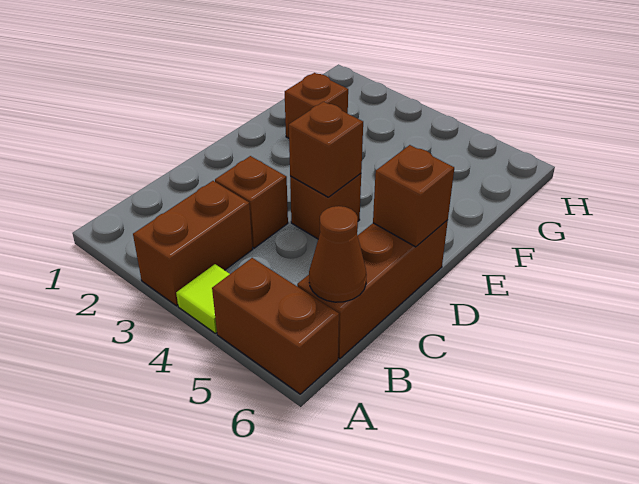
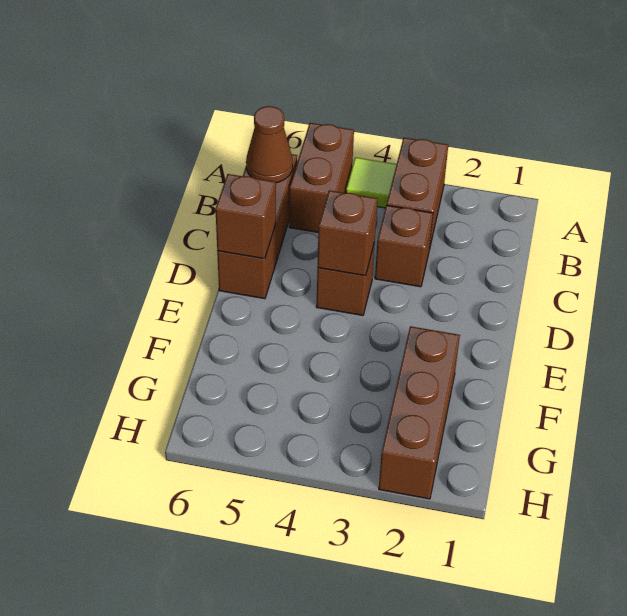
brown brick A5:A6 level 1 -> brown brick A5:B5 level 1
brown brick F2 level 1 -> brown brick F2:H2 level 1

